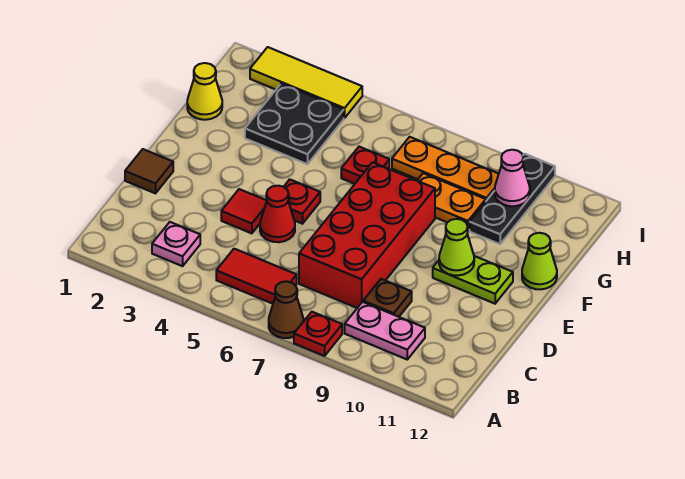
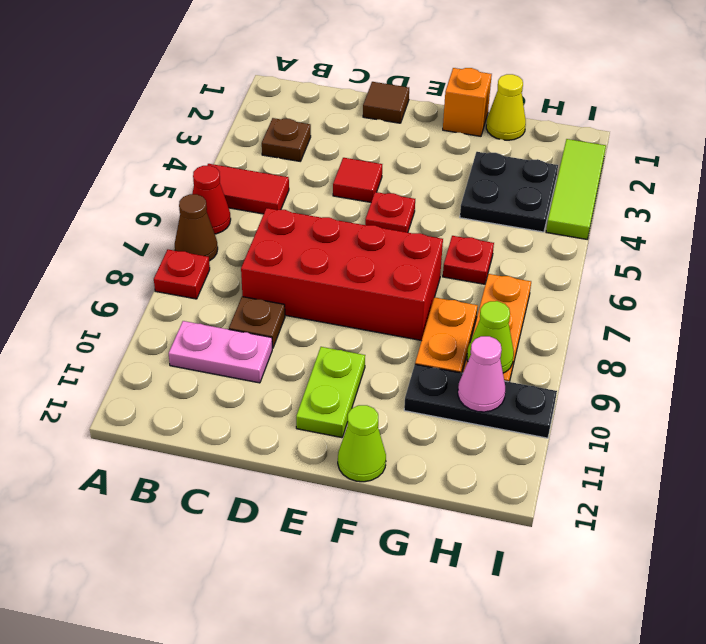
pink plate B3 level 1 -> brown plate B3 level 1
red tile B5:B6 level 1 -> red tile A5:B5 level 1
pink plate B9:B10 level 1 -> pink plate B10:C10 level 1
red cone D5 level 1 -> red cone A6 level 1
lime cone E10 level 2 -> lime cone H9 level 2
none -> orange brick F1 level 1
yellow tile I2:I4 level 1 -> lime tile I2:I4 level 1

